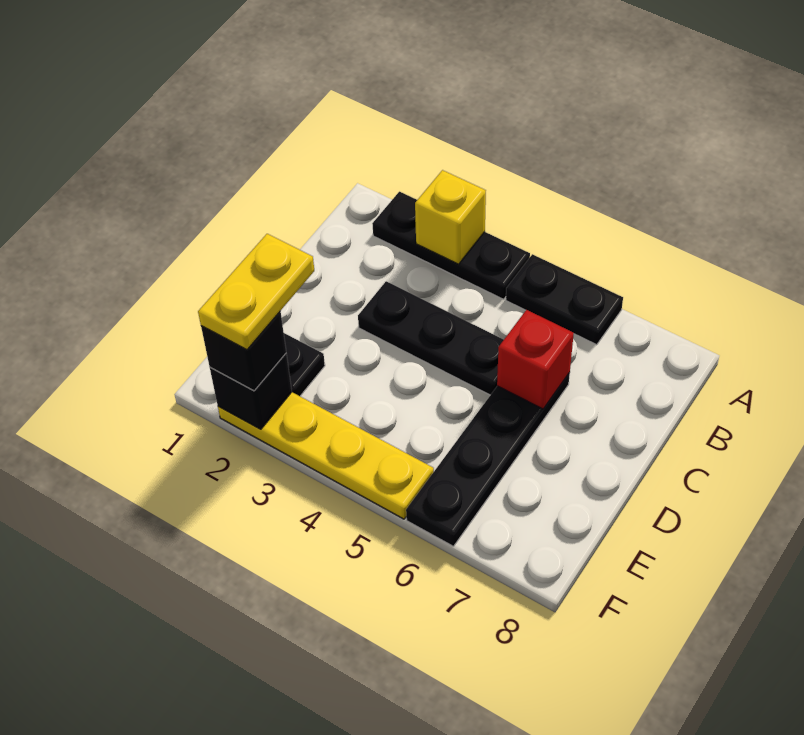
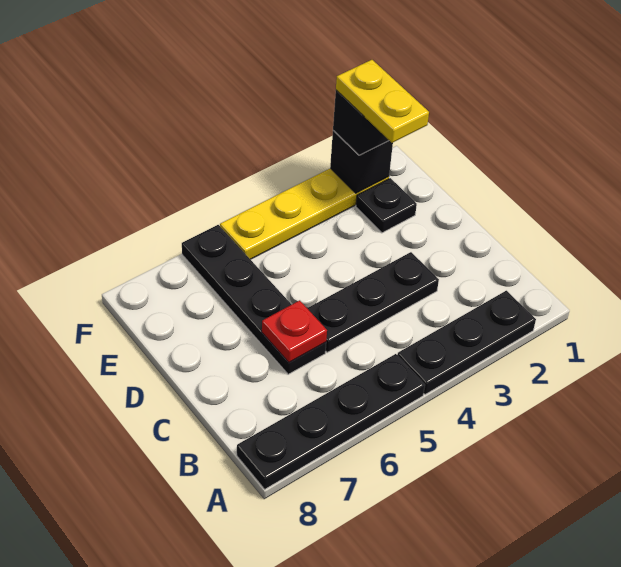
yellow brick A3 level 2 -> none
black plate A5:A6 level 1 -> black plate A5:A8 level 1
red brick C6 level 2 -> red plate C6 level 2

